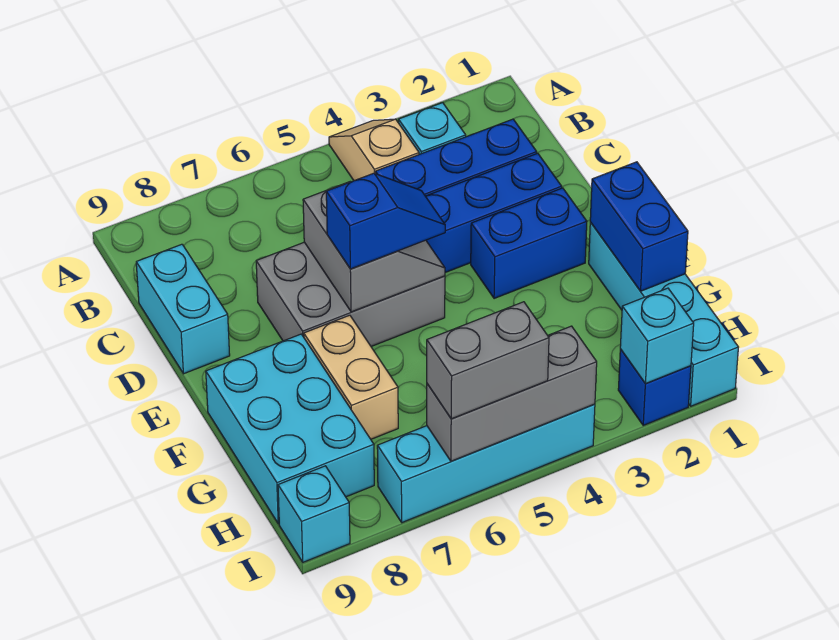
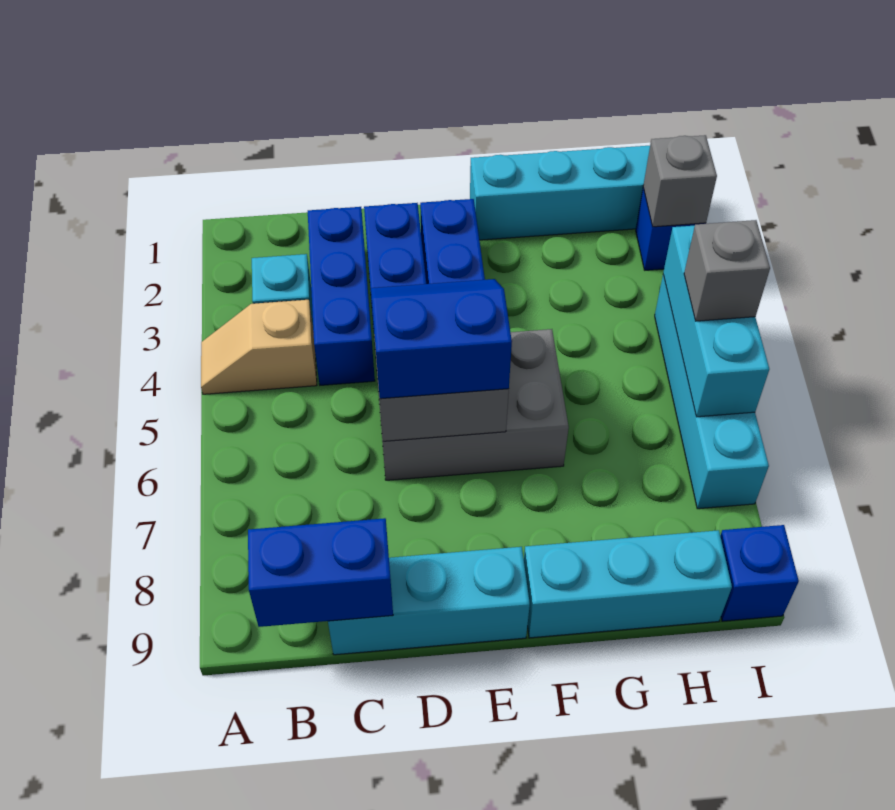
cyan brick C9:D9 level 1 -> cyan brick C9:E9 level 1
grey brick D5:E7 level 1 -> grey brick D5:F6 level 1
blue slope E5:E6 level 3 top 6 -> blue slope D5:E6 level 3 top 6
blue brick F1:G1 level 2 -> blue brick B9:C9 level 2
tan brick F7:G7 level 1 -> none
cyan brick F8:H9 level 1 -> cyan brick F9:H9 level 1
cyan brick I2 level 2 -> grey brick I2 level 2
grey brick I4:I6 level 2 -> cyan brick I4:I6 level 2
grey brick I5:I6 level 3 -> grey brick I5 level 3
cyan brick I9 level 1 -> blue brick I9 level 1

